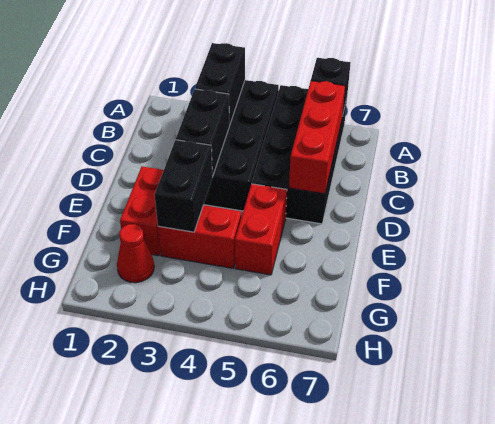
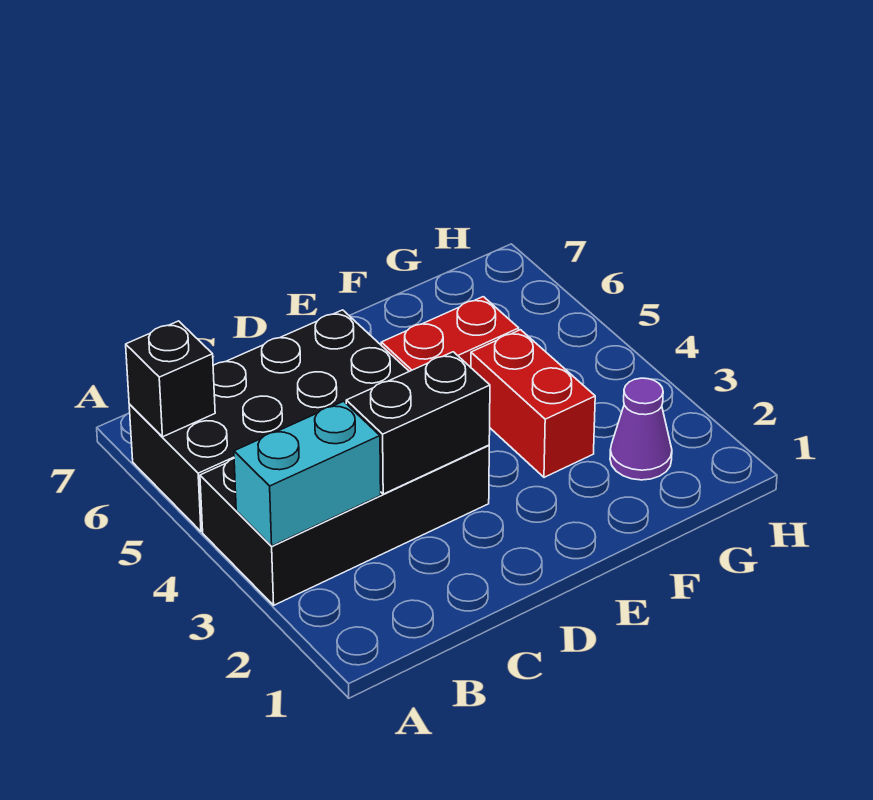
black brick A3:B3 level 2 -> cyan brick A3:B3 level 2
red brick B6:D6 level 2 -> none
red brick E2:F2 level 1 -> none
black brick E3:F3 level 2 -> none
red cone G2 level 1 -> purple cone G2 level 1

